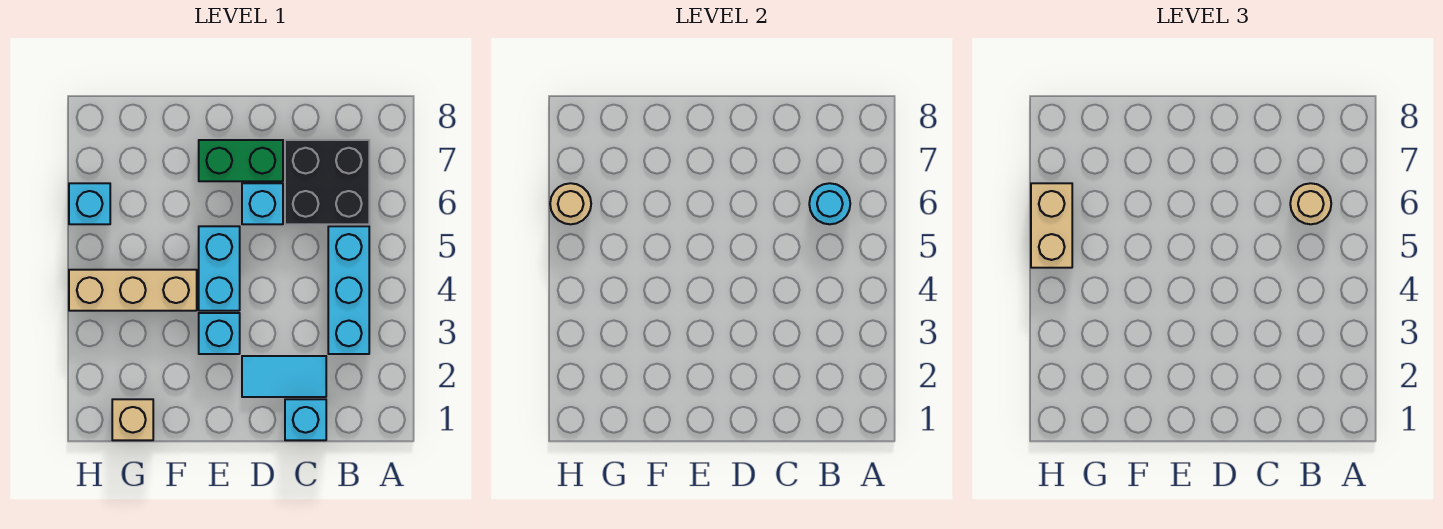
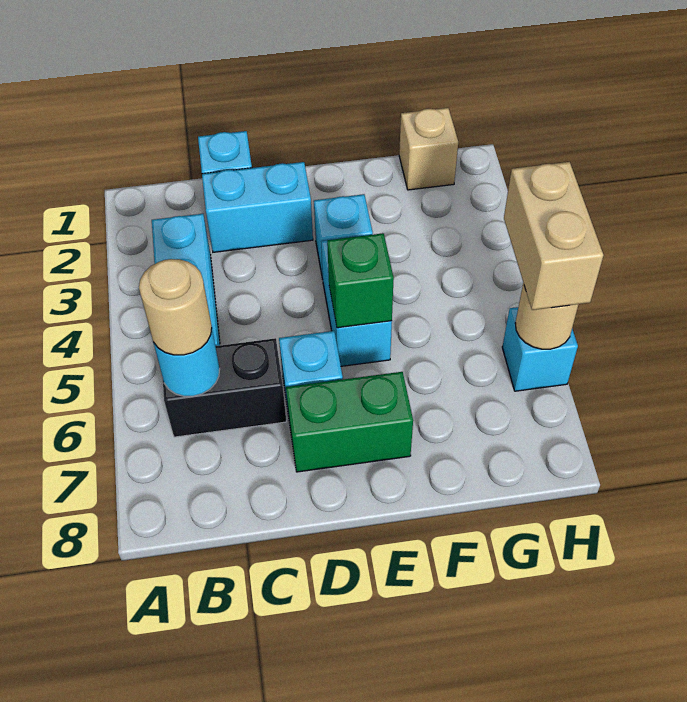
black brick B6:C7 level 1 -> black brick B6:C6 level 1
cyan tile C2:D2 level 1 -> cyan brick C2:D2 level 1
none -> green brick E5 level 2
tan brick F4:H4 level 1 -> none

